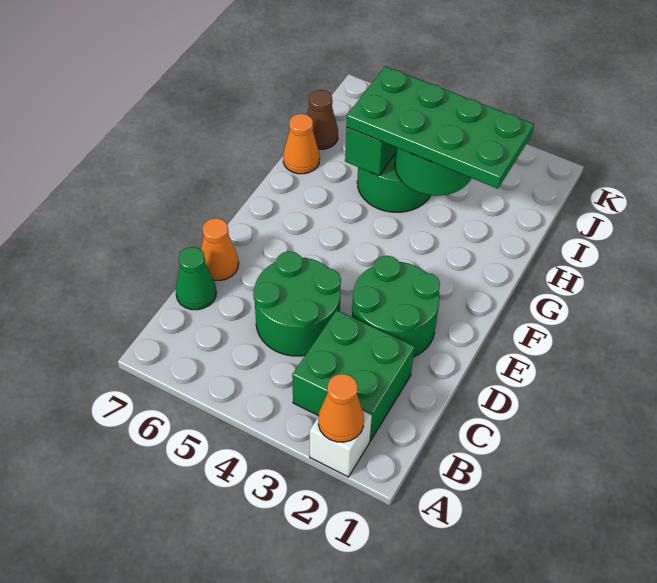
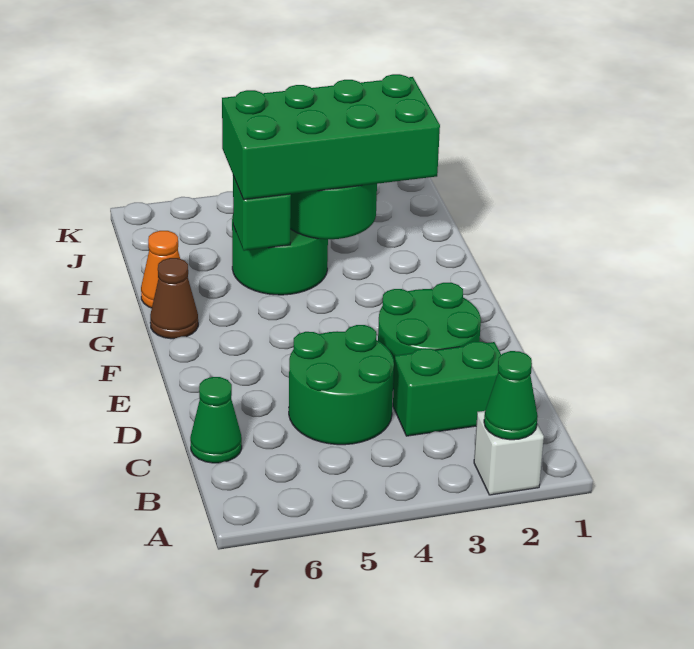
orange cone A2 level 2 -> green cone A2 level 2
green brick B2:C3 level 1 -> green brick C2:C3 level 1
orange cone D7 level 1 -> none
green plate H2:I5 level 3 -> green brick H2:I5 level 3
brown cone I7 level 1 -> brown cone G7 level 1

